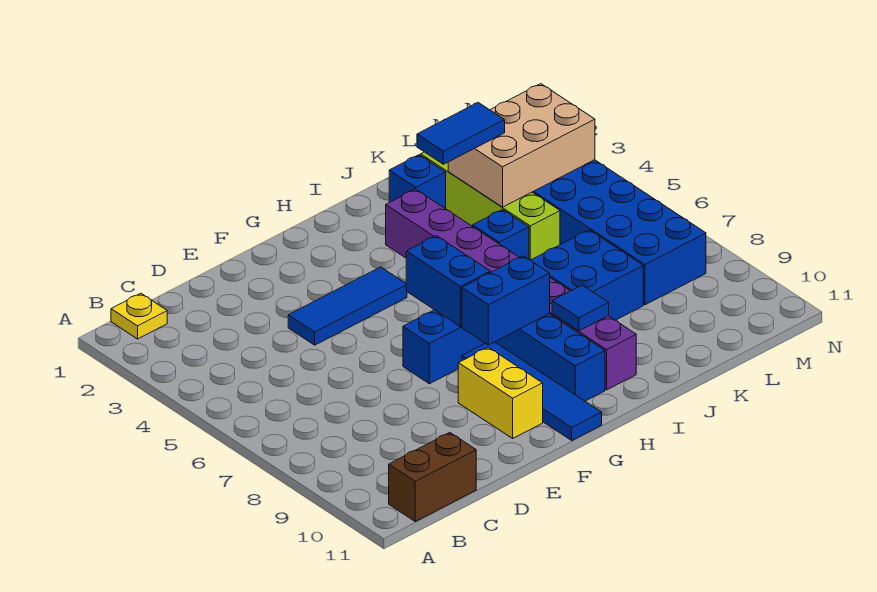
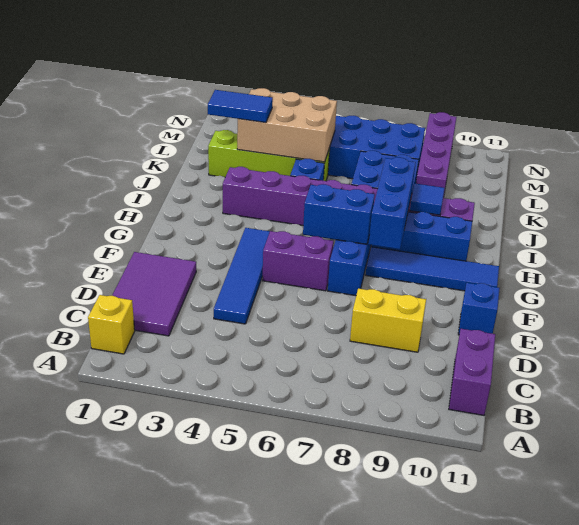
yellow plate B1 level 1 -> yellow brick B1 level 1
brown brick B11:C11 level 1 -> purple brick B11:C11 level 1
none -> purple tile C1:E2 level 1
blue tile E4:G4 level 1 -> blue tile D4:G4 level 1
none -> purple brick F5:F6 level 1
yellow brick F9:F10 level 1 -> yellow brick D8:D9 level 1
blue brick G8:H8 level 2 -> blue brick G8:I8 level 2
blue brick J2 level 1 -> blue brick E11 level 1
blue tile J3:K3 level 3 -> blue tile K2:K3 level 3
tan brick K3:M4 level 2 -> tan brick K3:L5 level 2
none -> purple brick K9:N9 level 1

